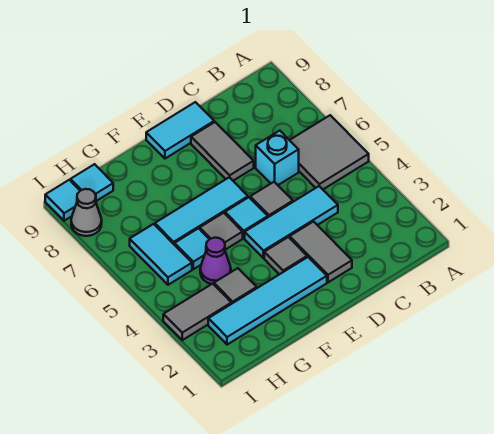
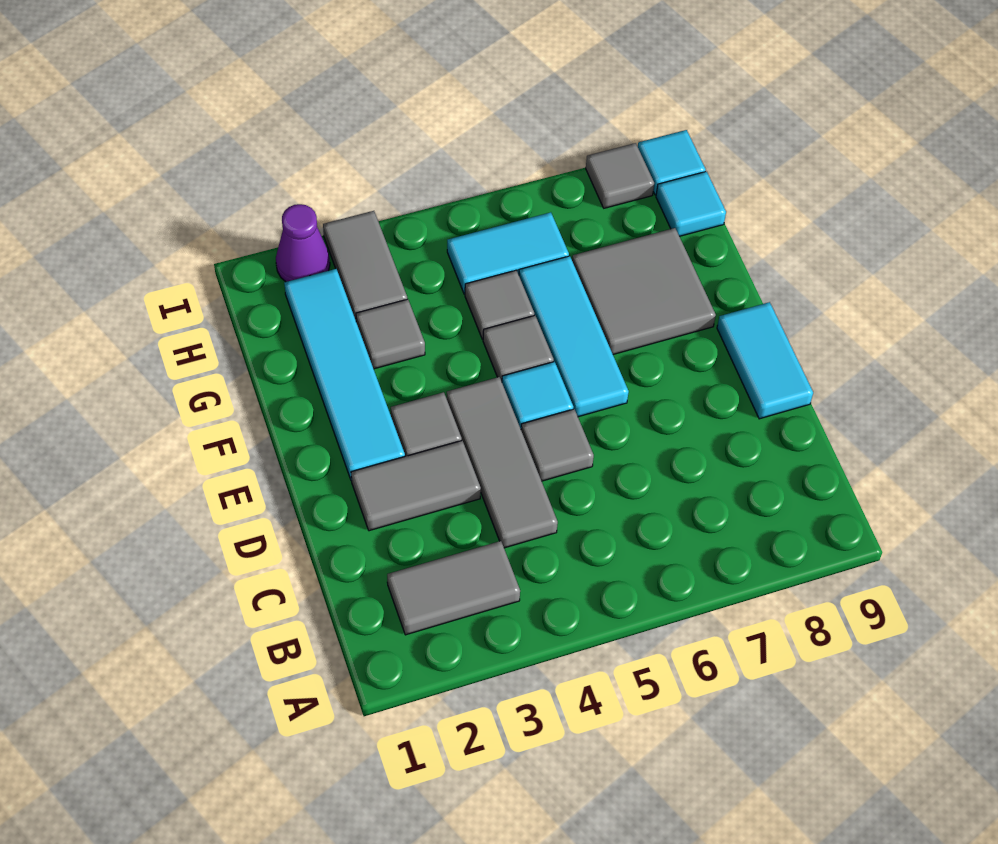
grey tile A5:B6 level 1 -> grey tile F7:G8 level 1
cyan tile C4:E4 level 1 -> grey tile C4:E4 level 1
cyan brick C6 level 1 -> none
grey tile D7:D8 level 1 -> grey tile B2:B3 level 1
purple cone G4 level 1 -> purple cone I2 level 1
cyan tile G5 level 1 -> grey tile G5 level 1
grey cone I8 level 1 -> grey tile I8 level 1

